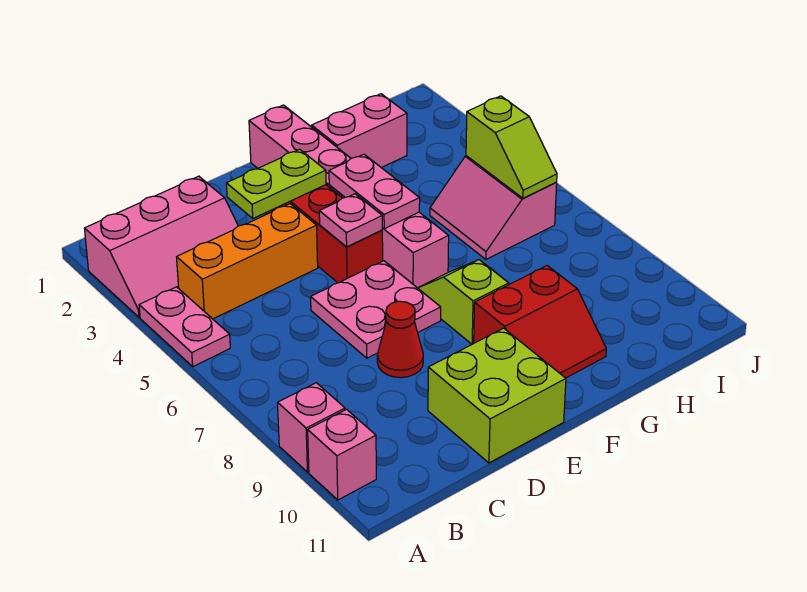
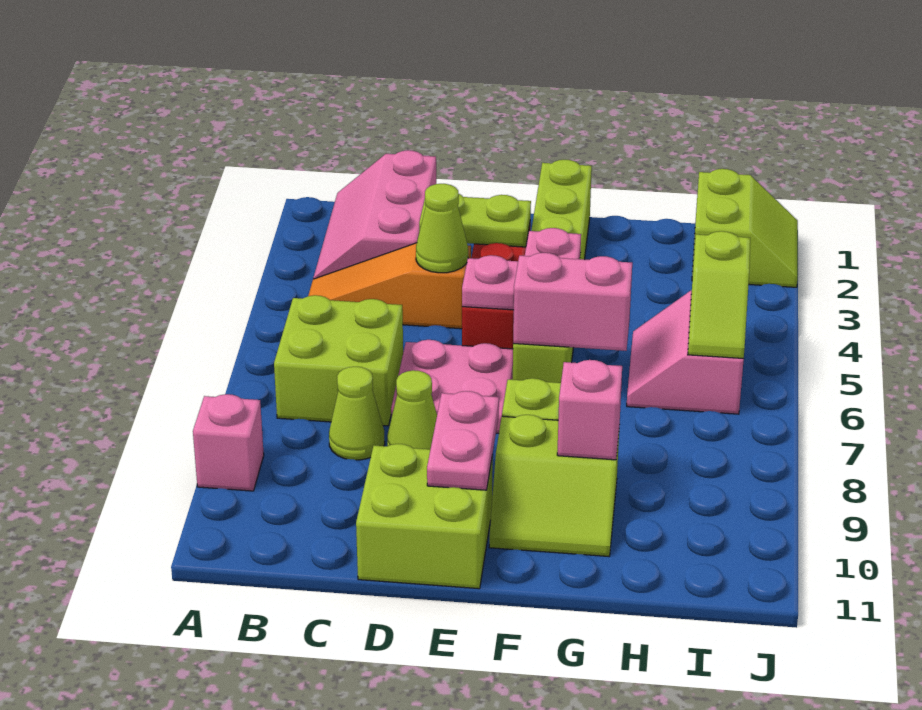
pink slope A2:C3 level 1 top 2 -> pink slope B1:C3 level 1 top C
pink plate A4:A5 level 1 -> pink plate E9:E10 level 2
pink brick A10 level 1 -> pink brick G9 level 2
orange brick B4:D4 level 1 -> orange slope B4:D4 level 1 top D
none -> lime brick B6:C7 level 1
none -> lime cone C8 level 1
none -> lime cone D4 level 2
red cone D8 level 1 -> lime cone D8 level 1
pink brick F1:F6 level 1 -> lime brick F1:F6 level 1
red slope F9:G10 level 1 top 9 -> lime slope F9:G10 level 1 top 9
pink brick G2:H2 level 1 -> pink brick F6:G6 level 2
none -> lime slope I1:J2 level 1 top I

